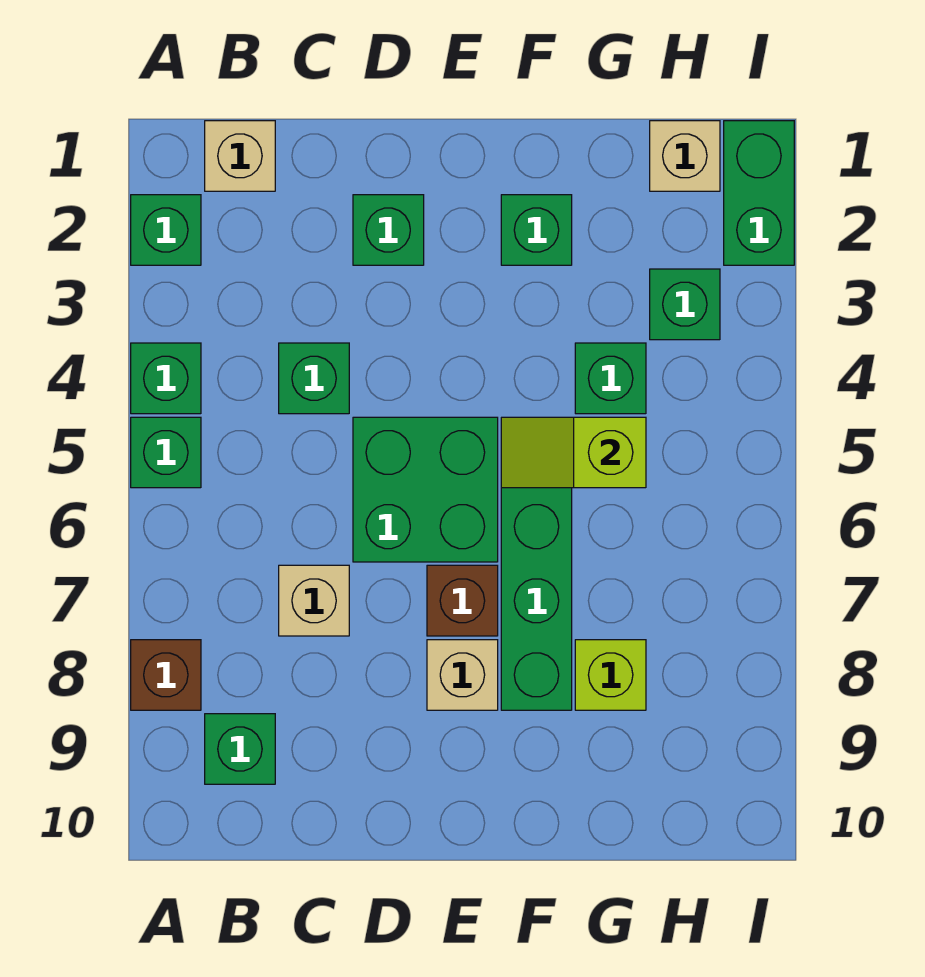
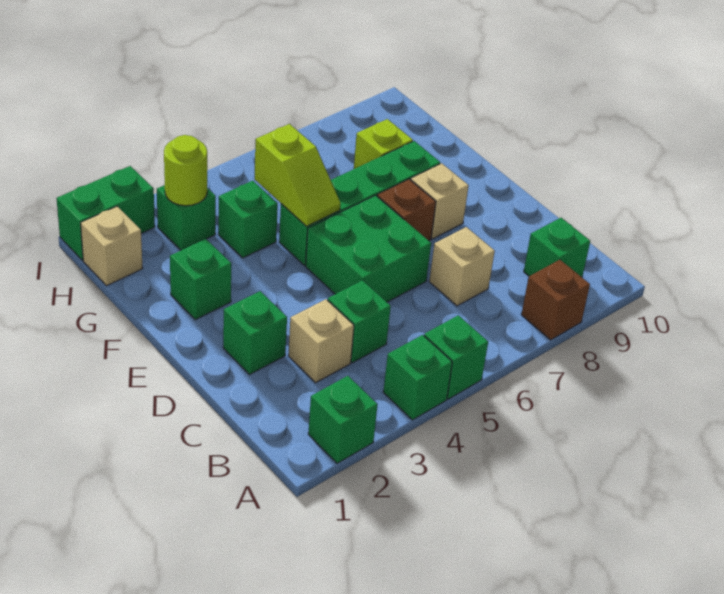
tan brick B1 level 1 -> tan brick C3 level 1
none -> lime round brick H3 level 2

